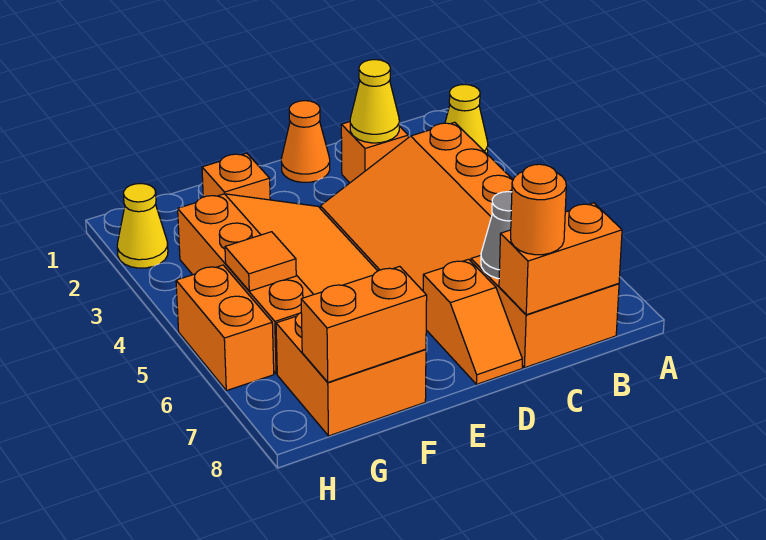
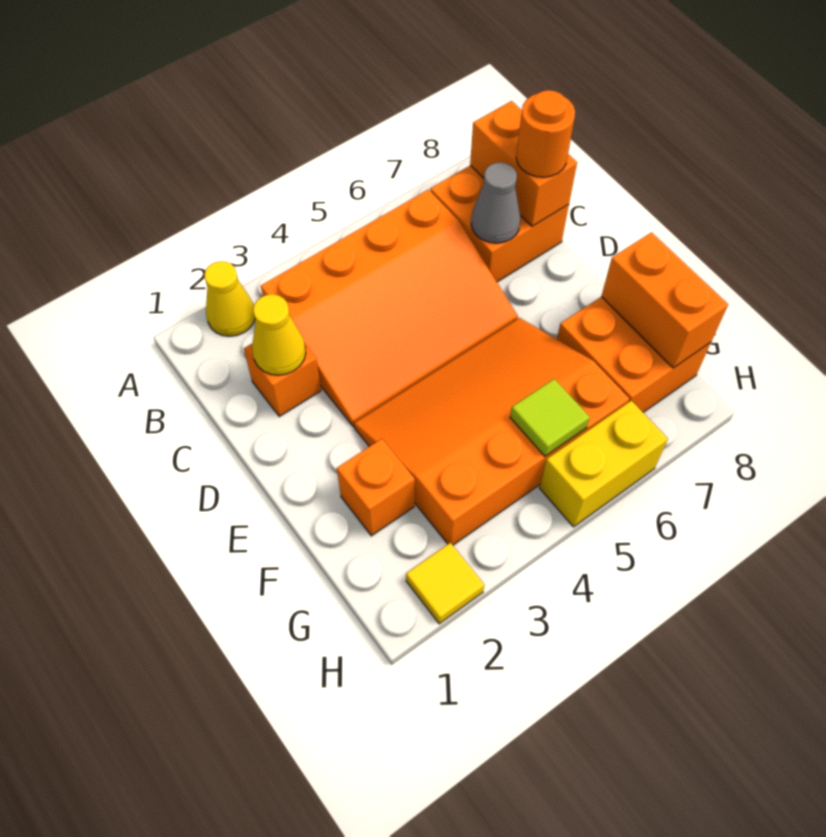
orange cone D1 level 1 -> none
orange slope D7:D8 level 1 top 7 -> none
orange tile G5 level 2 -> lime tile G5 level 2
yellow cone H2 level 1 -> yellow tile H2 level 1
orange brick H5:H6 level 1 -> yellow brick H5:H6 level 1

